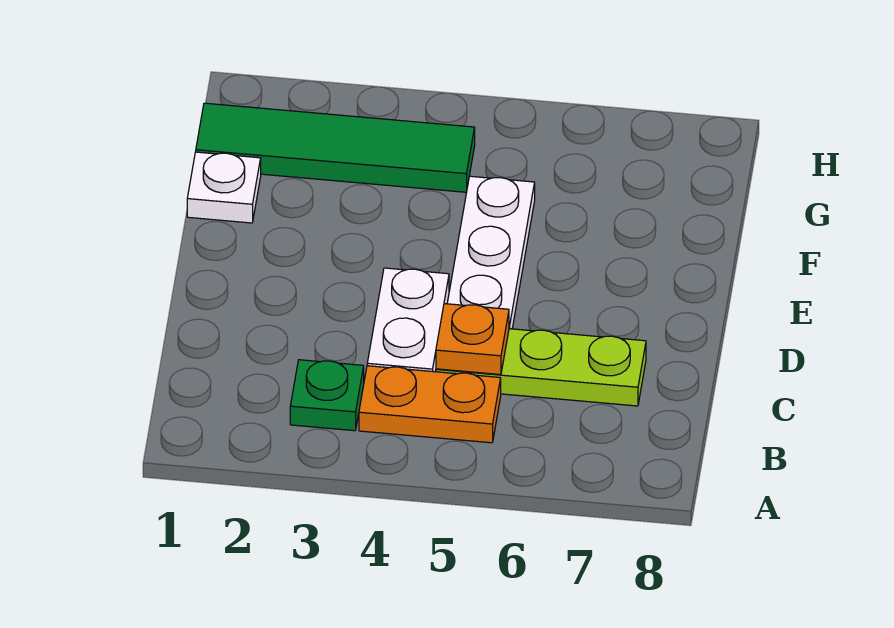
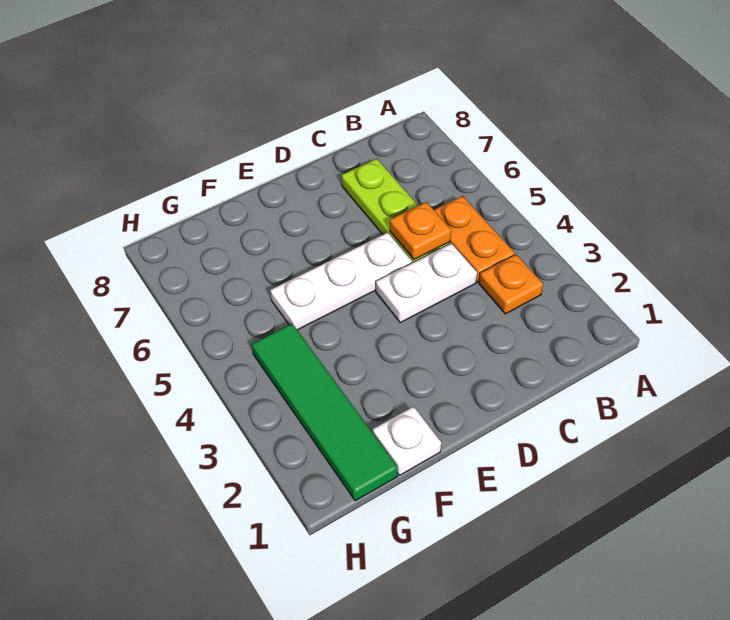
green plate B3 level 1 -> orange plate B3 level 1

